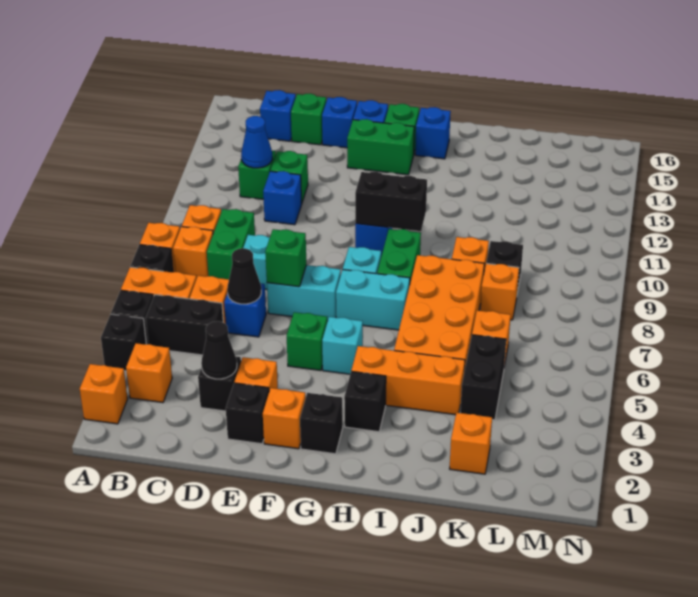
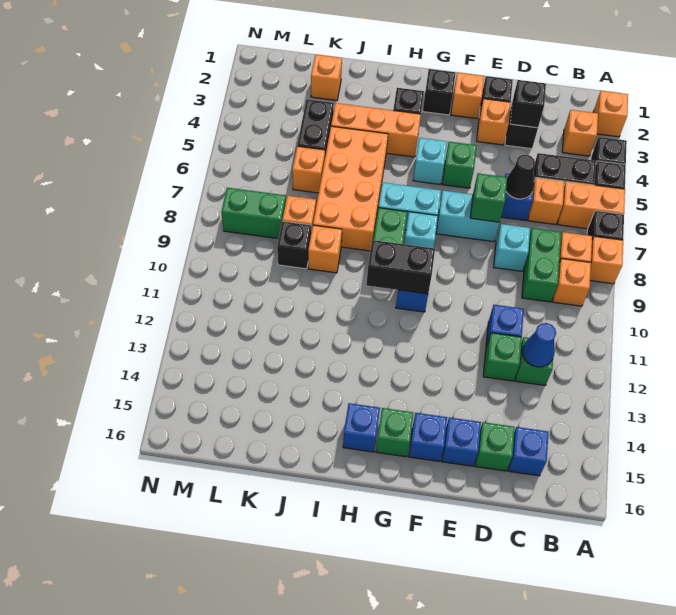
black cone D3 level 2 -> black brick D3 level 2
green brick F14:G14 level 1 -> green brick L8:M8 level 1

